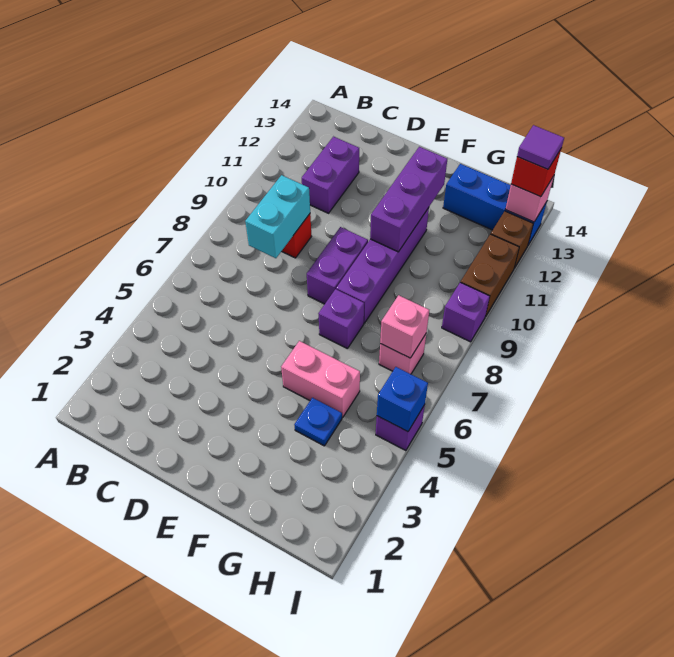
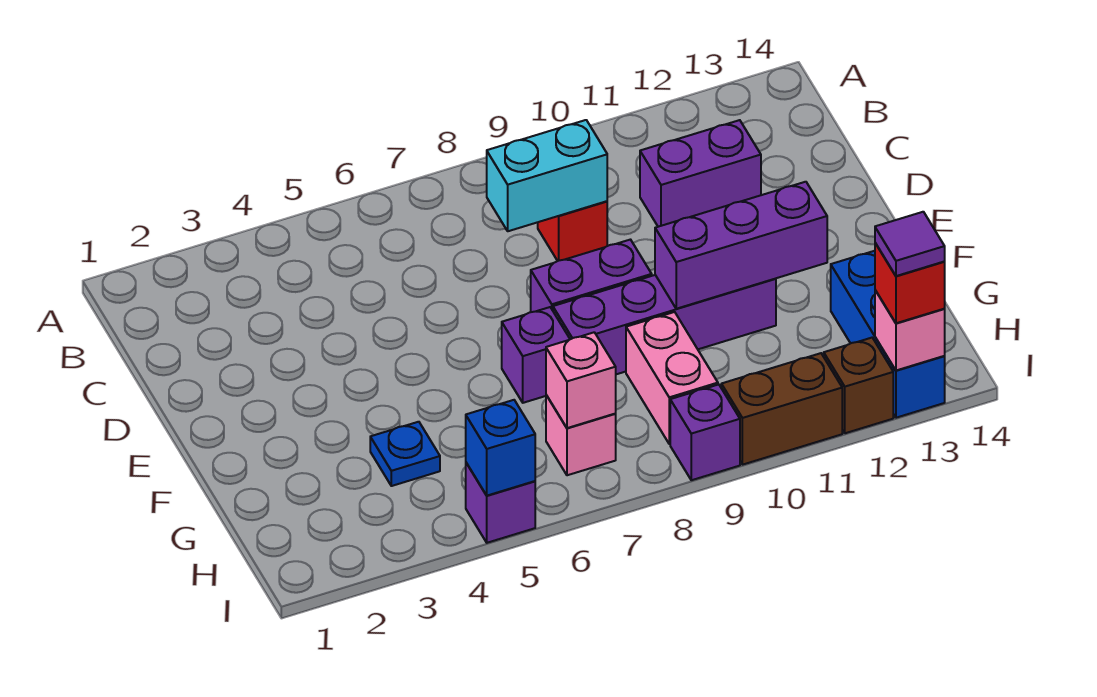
pink brick F5:G5 level 1 -> pink brick G9:H9 level 1

